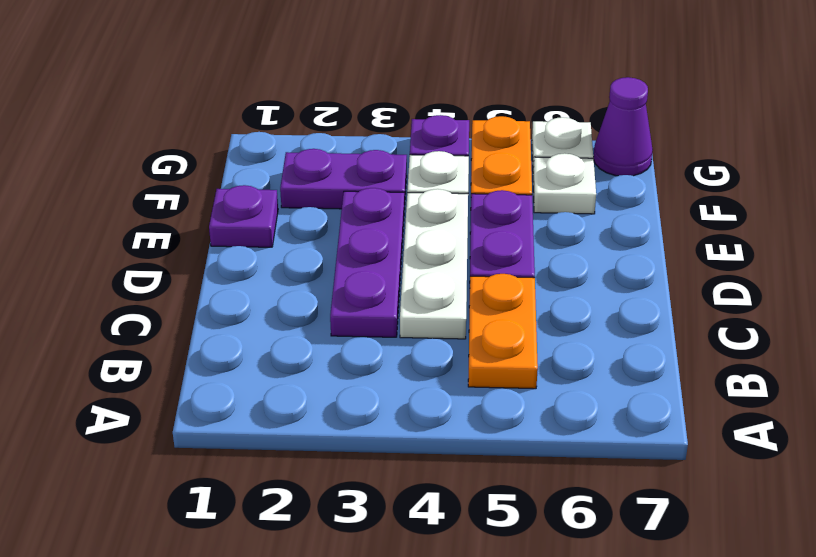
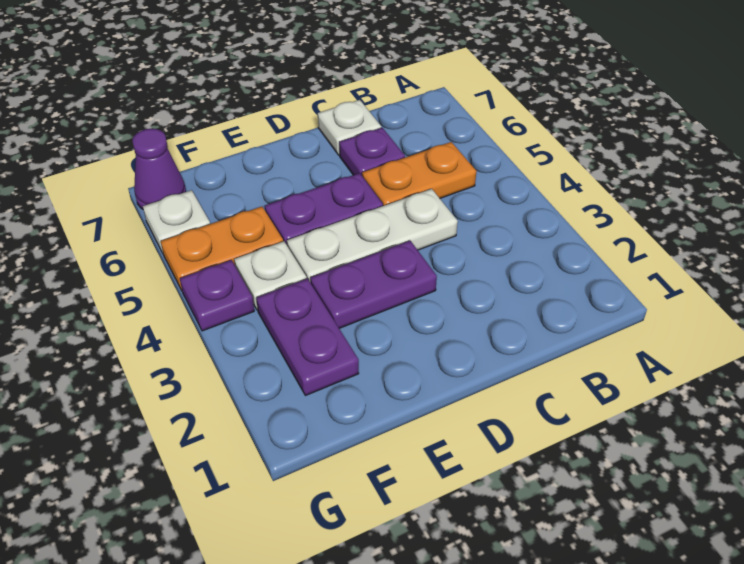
purple plate C3:E3 level 1 -> purple plate D3:E3 level 1
purple plate E1 level 1 -> purple plate C6 level 1
white plate F6 level 1 -> white plate C7 level 1

